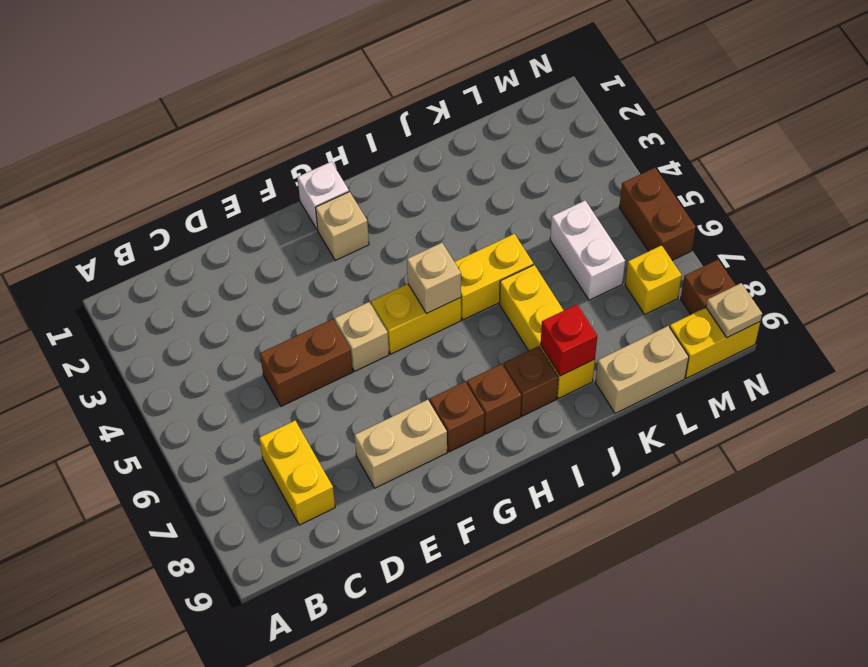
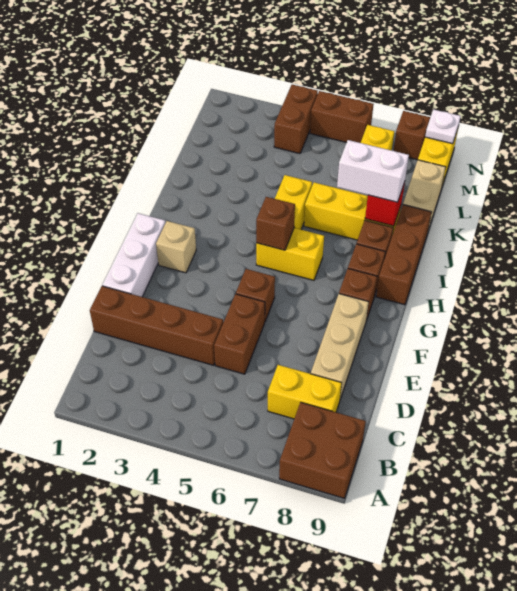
none -> brown brick A8:B9 level 1
none -> brown brick D1:D4 level 1
tan brick E8:F8 level 1 -> tan brick D8:F8 level 1
tan brick F5 level 1 -> brown brick F5 level 1
white brick G1 level 1 -> white brick E1:G1 level 1
yellow brick G5:H5 level 1 -> yellow brick H5:H6 level 1
tan brick H5 level 2 -> brown brick H5 level 2
none -> brown brick H9:J9 level 1
white brick L5:L6 level 1 -> white brick J7:J8 level 3
none -> brown brick M4:N4 level 1
tan plate N9 level 2 -> white plate N9 level 2

